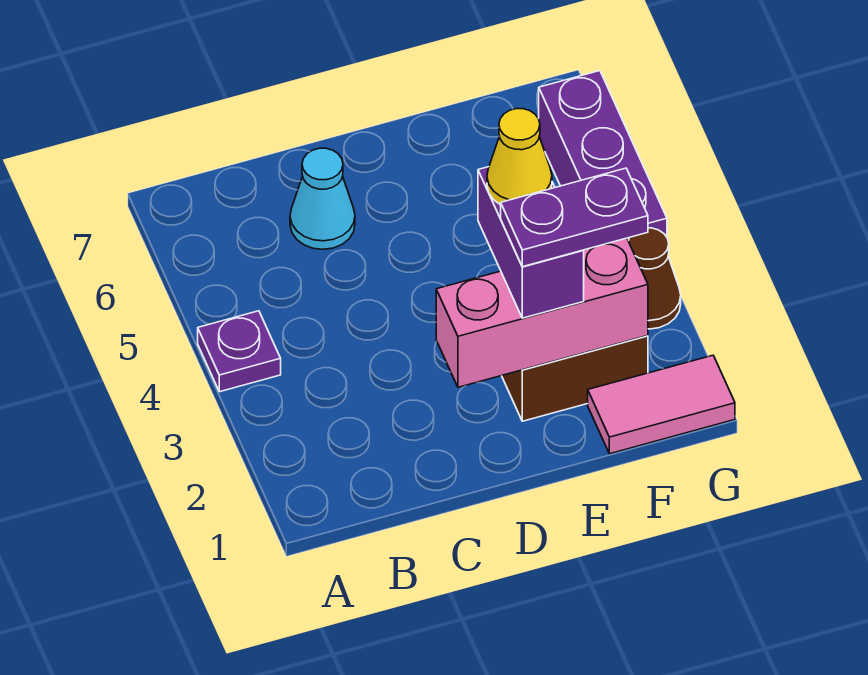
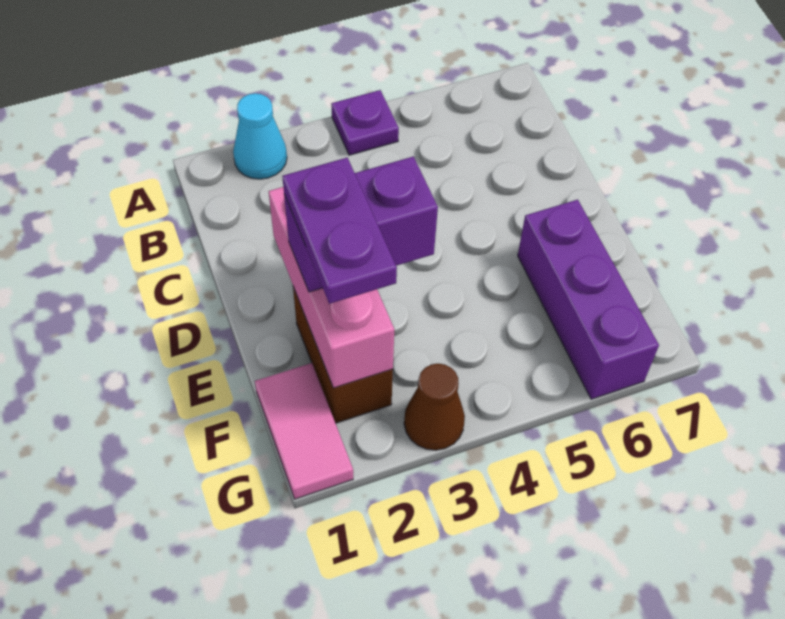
cyan cone C6 level 1 -> cyan cone A2 level 1
yellow cone E3 level 4 -> none
purple brick G4:G6 level 1 -> purple brick E6:G6 level 1

